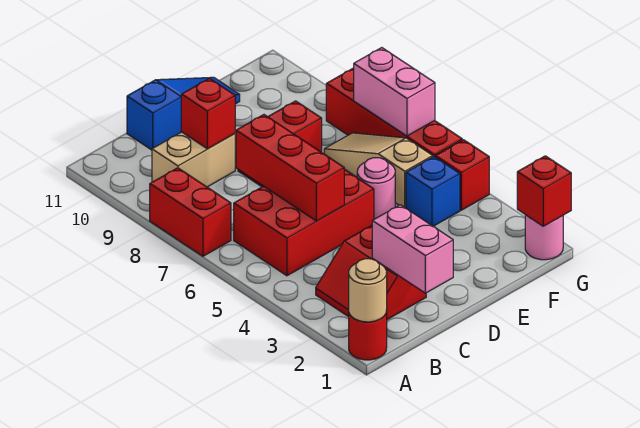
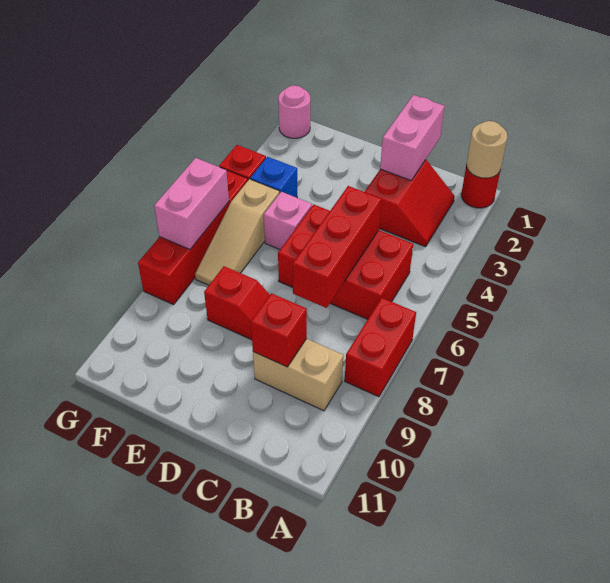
blue slope C11:E11 level 1 top C -> none
pink round brick E5 level 1 -> pink brick E5 level 1
red brick G1 level 2 -> none

